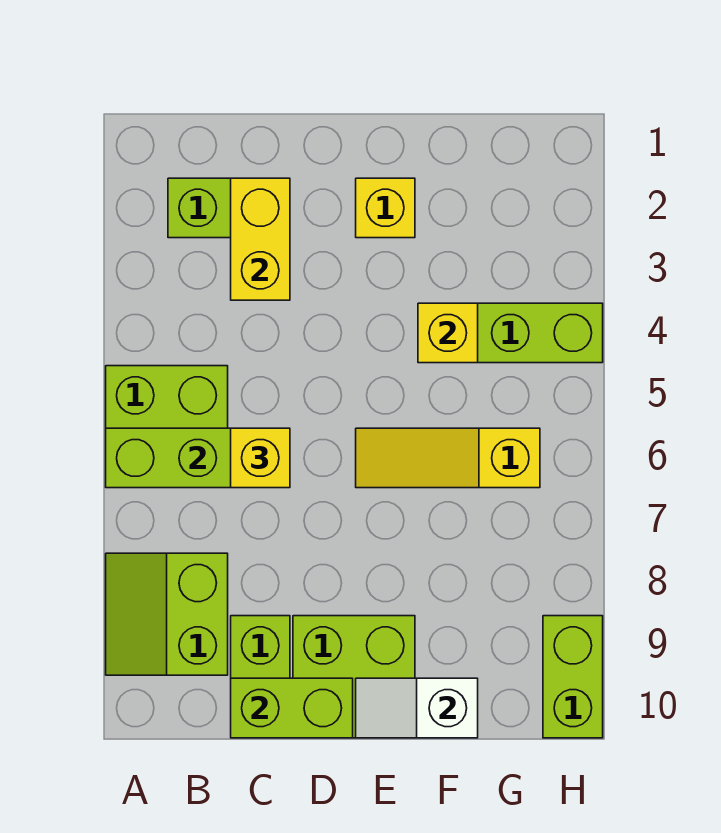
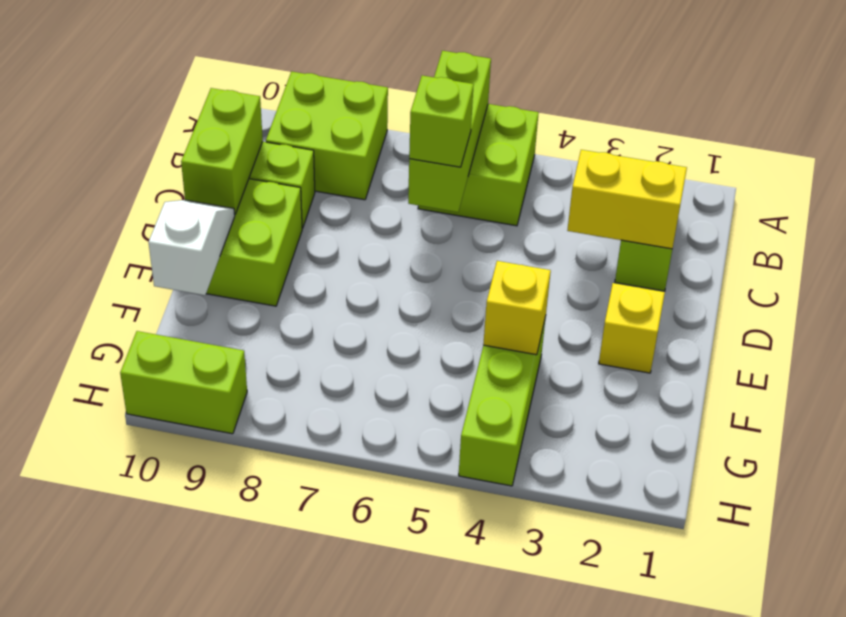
lime slope A8:B9 level 1 top B -> lime brick A8:B9 level 1
yellow brick C6 level 3 -> lime brick C6 level 3
yellow slope E6:G6 level 1 top G -> none

